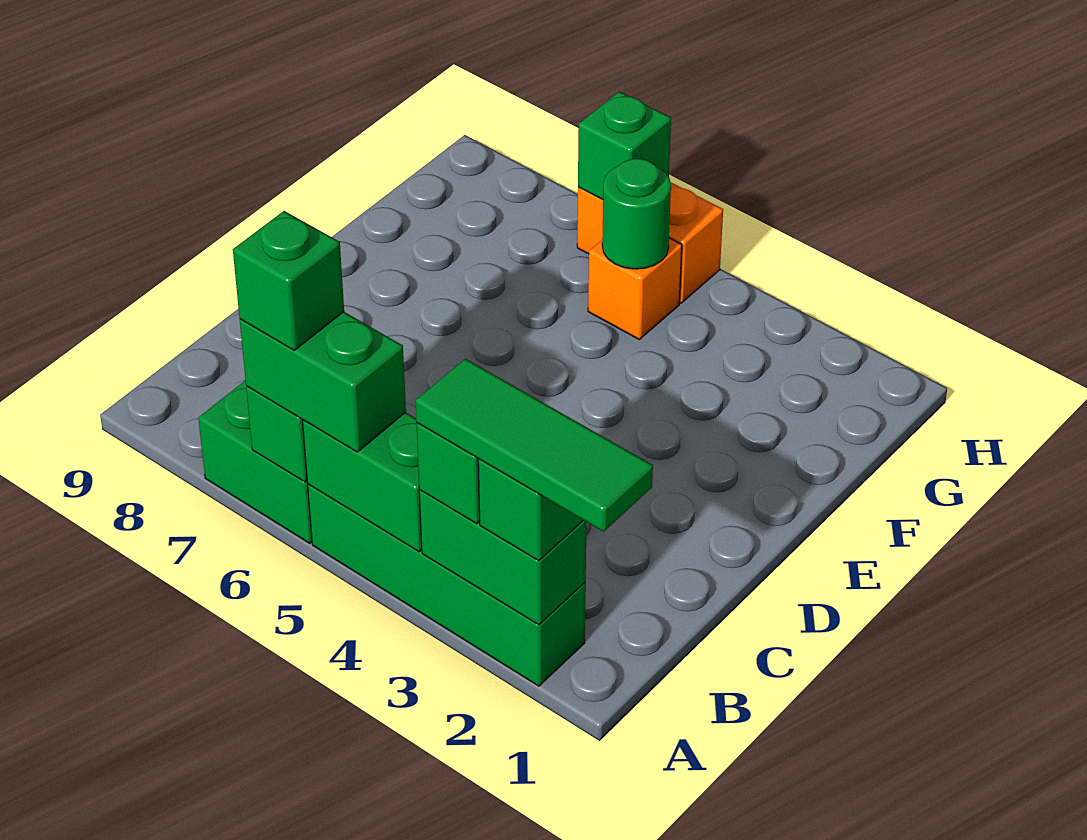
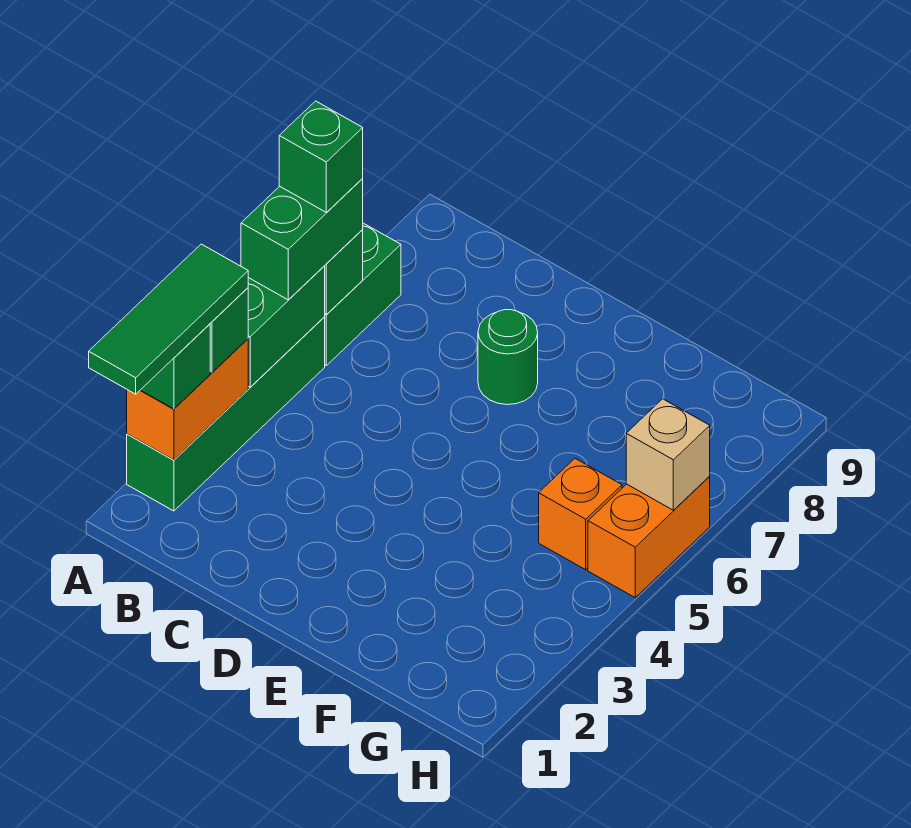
green brick A2:A3 level 2 -> orange brick A2:A3 level 2
green round brick G5 level 2 -> green round brick D7 level 1
green brick H6 level 2 -> tan brick H6 level 2

